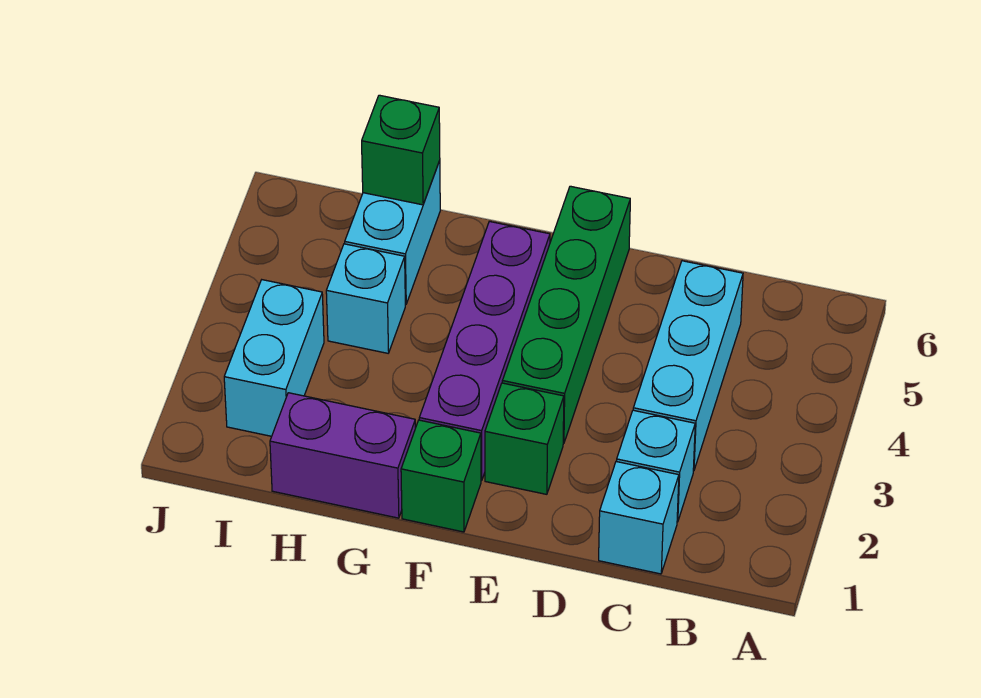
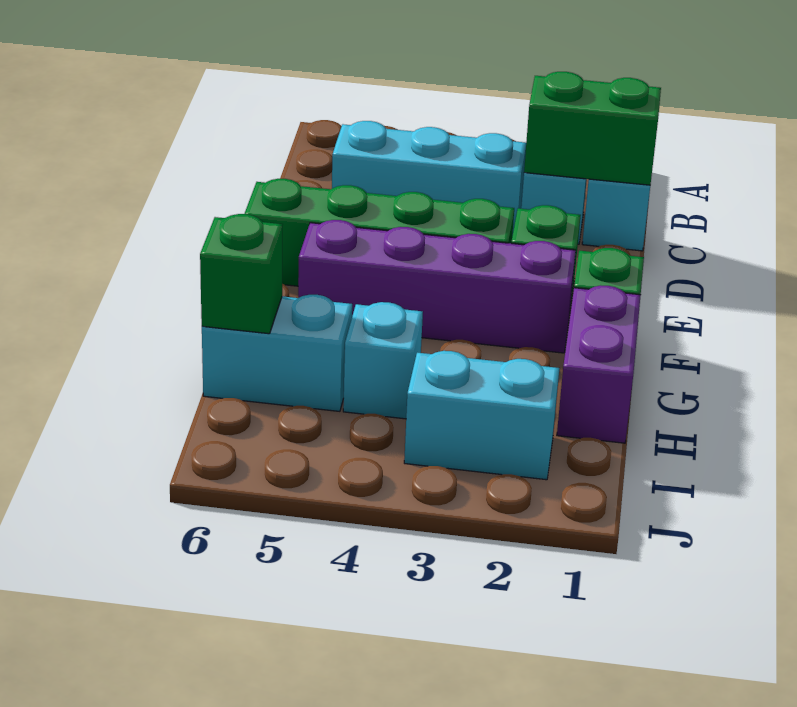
none -> green brick C1:C2 level 2

